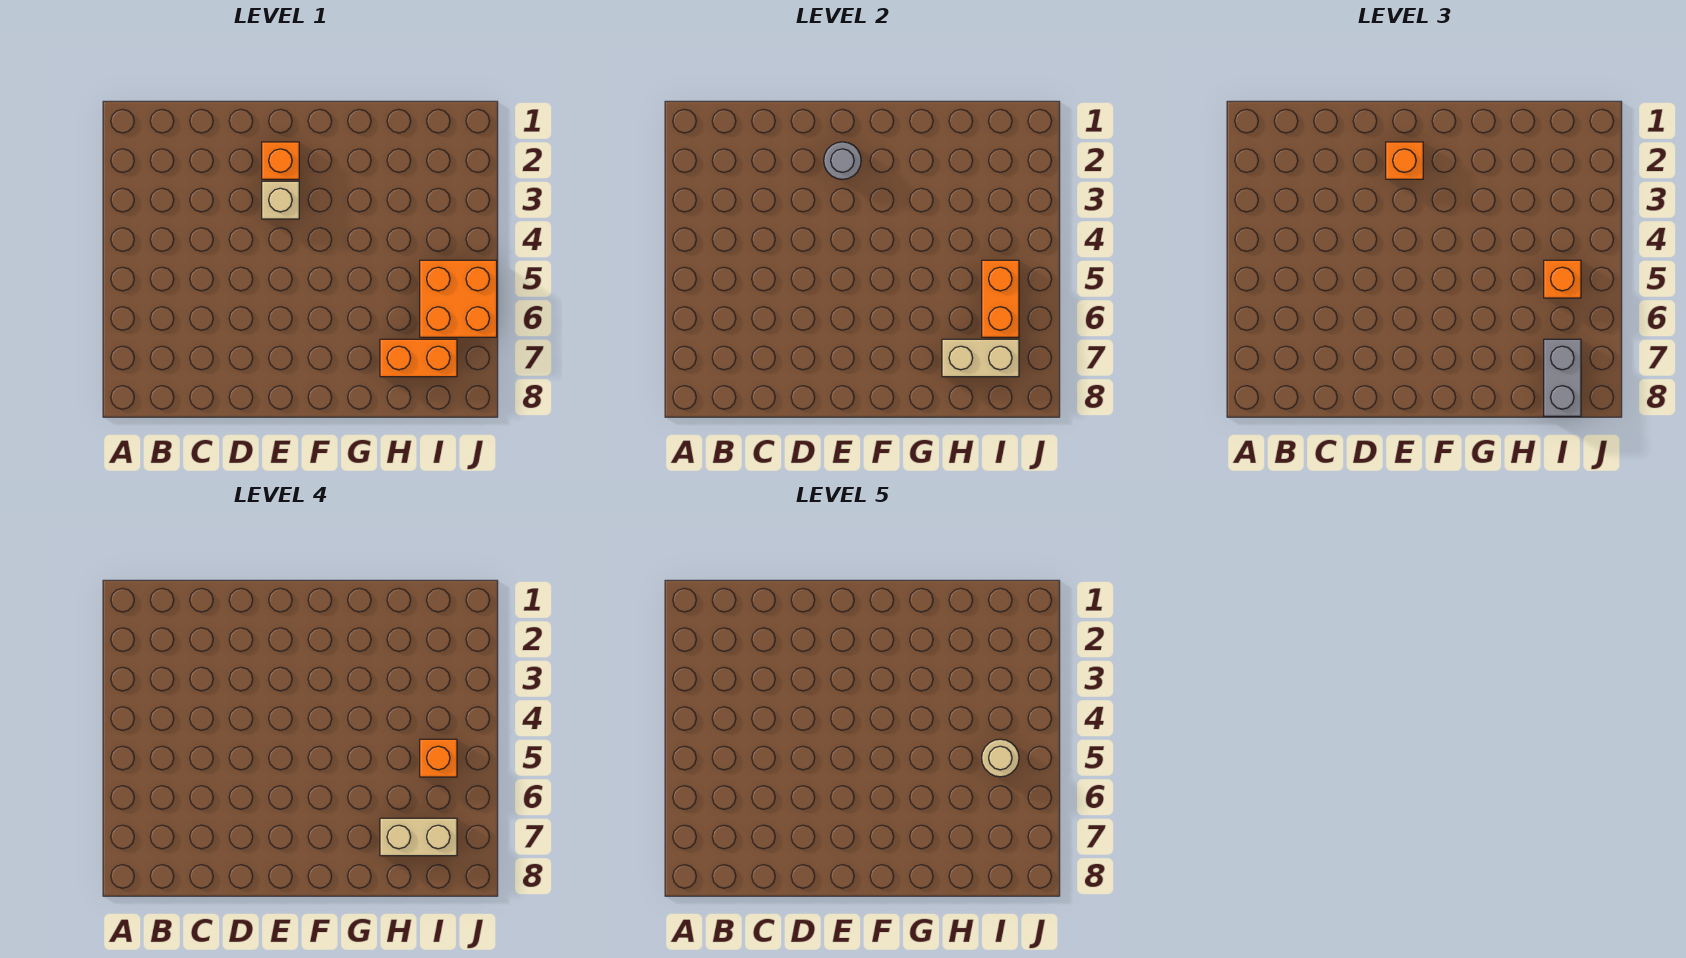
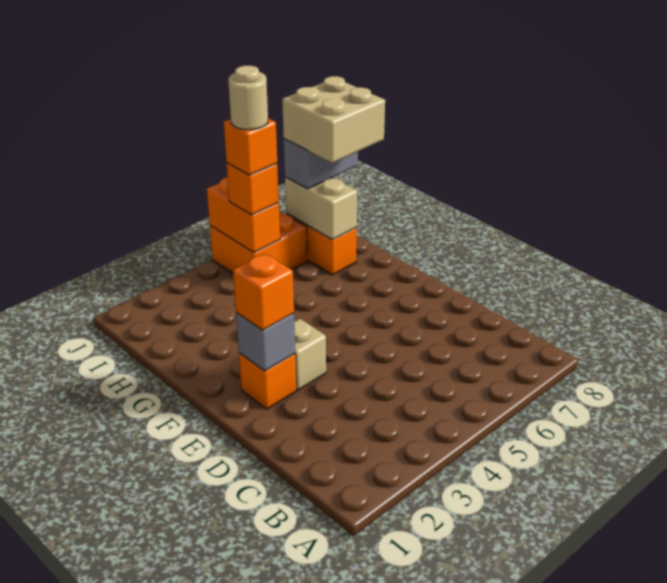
grey round brick E2 level 2 -> grey brick E2 level 2
tan brick H7:I7 level 4 -> tan brick H7:I8 level 4
orange brick I5:I6 level 2 -> orange brick I5:J5 level 2

